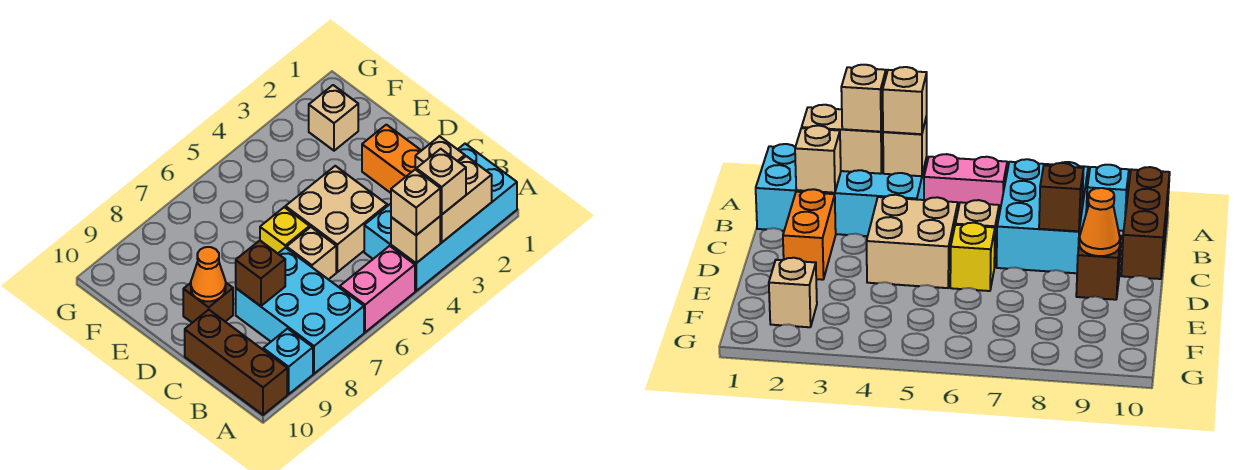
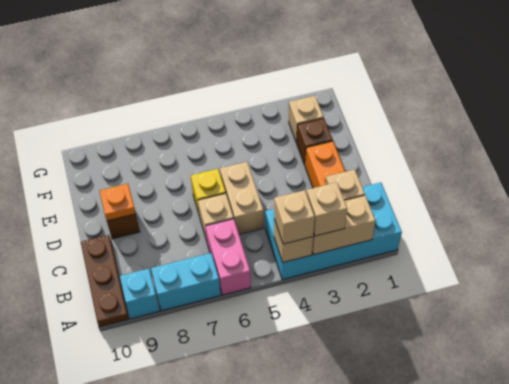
pink brick A5:A6 level 1 -> pink brick A6:B6 level 1
cyan brick A7:C8 level 1 -> cyan brick A7:A8 level 1
brown brick A10:C10 level 1 -> brown plate A10:C10 level 1
tan brick C4:D5 level 1 -> tan brick C5:D5 level 1
brown brick C8 level 2 -> brown brick E2 level 1
orange cone D9 level 2 -> orange plate D9 level 2

